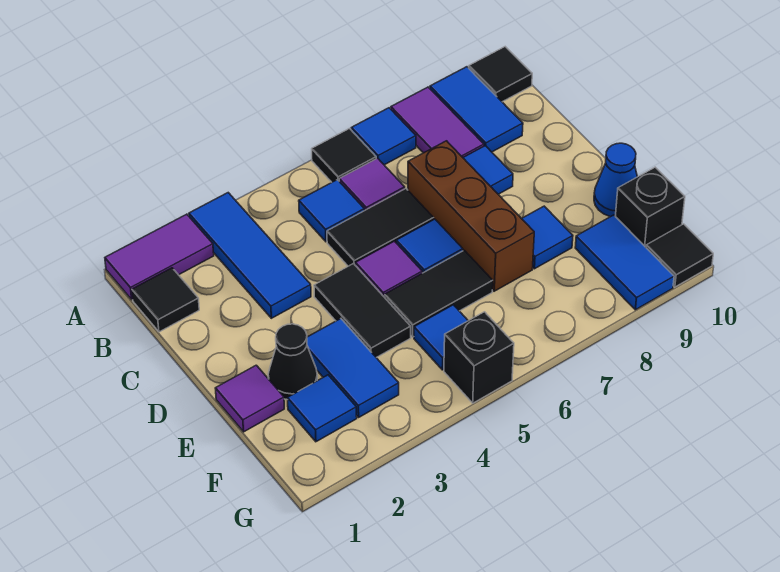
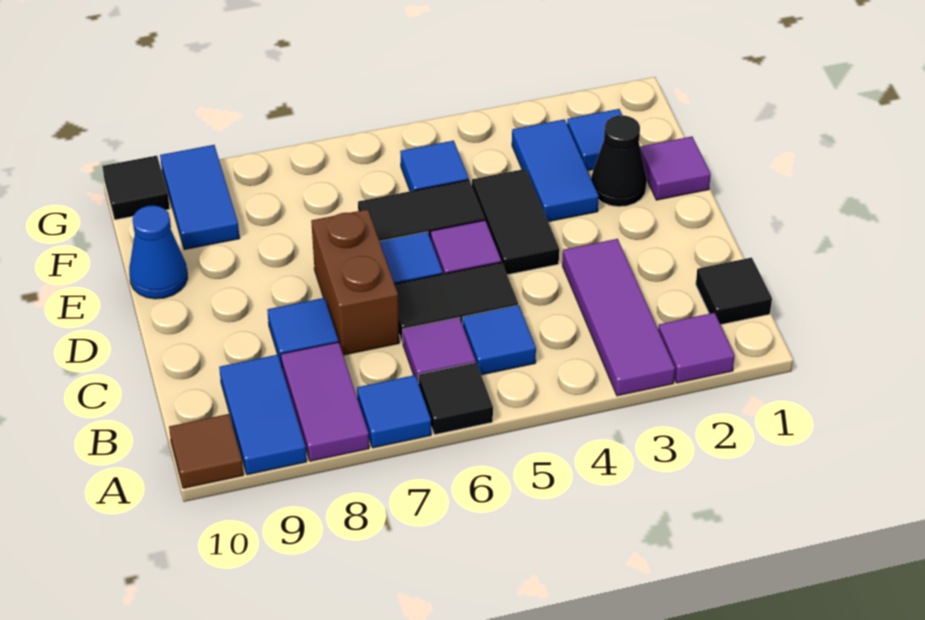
purple tile A1:A2 level 1 -> purple tile A2 level 1
blue tile A3:C3 level 1 -> purple tile A3:C3 level 1
black tile A10 level 1 -> brown tile A10 level 1
brown brick C7:E7 level 1 -> brown brick C7:D7 level 1
blue tile E8 level 1 -> none
black brick F10 level 1 -> none
black brick G5 level 1 -> none

